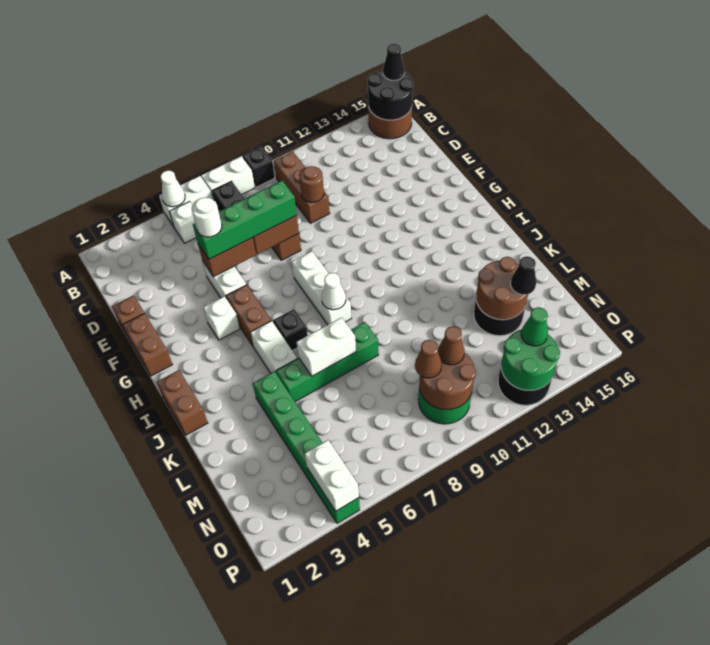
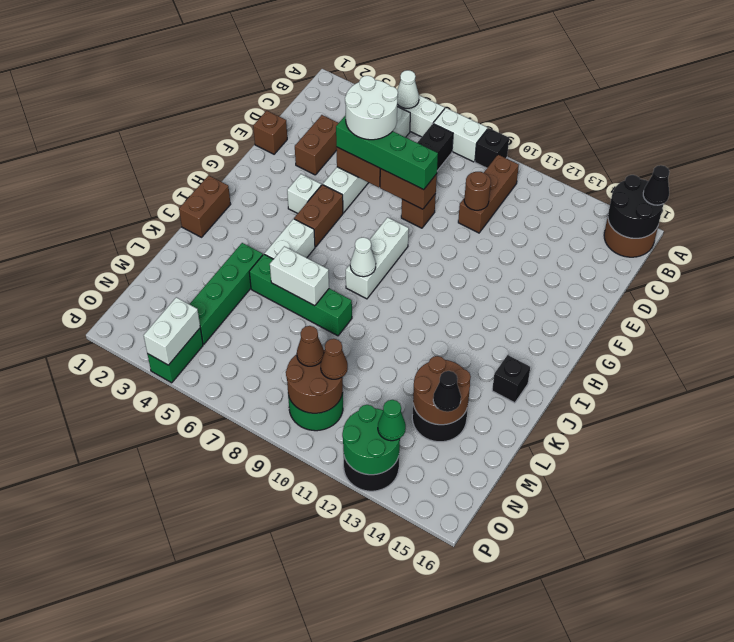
white round brick E5 level 4 -> white round brick D5:E6 level 4
brown brick F1:G1 level 1 -> brown brick D3:E3 level 1
black brick I6 level 1 -> black brick J15 level 1

